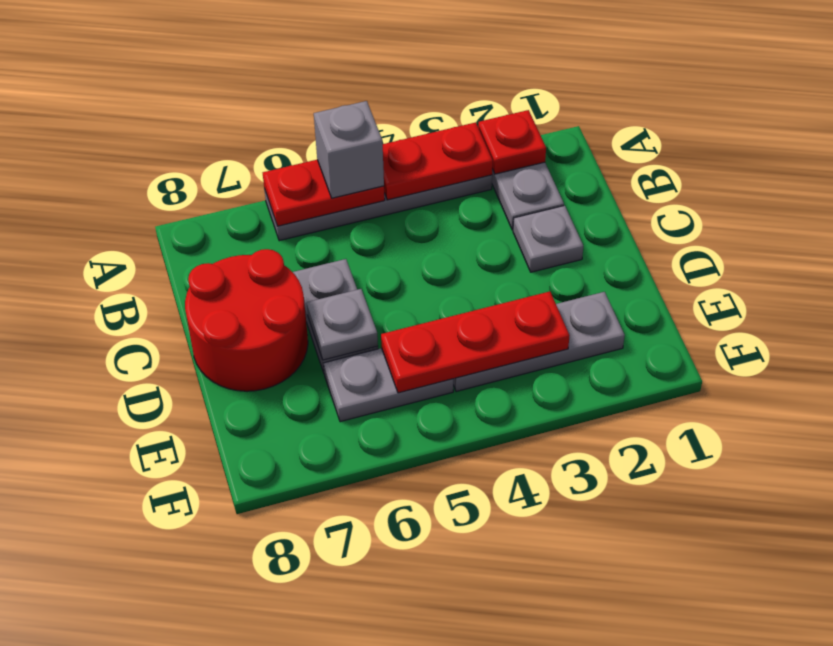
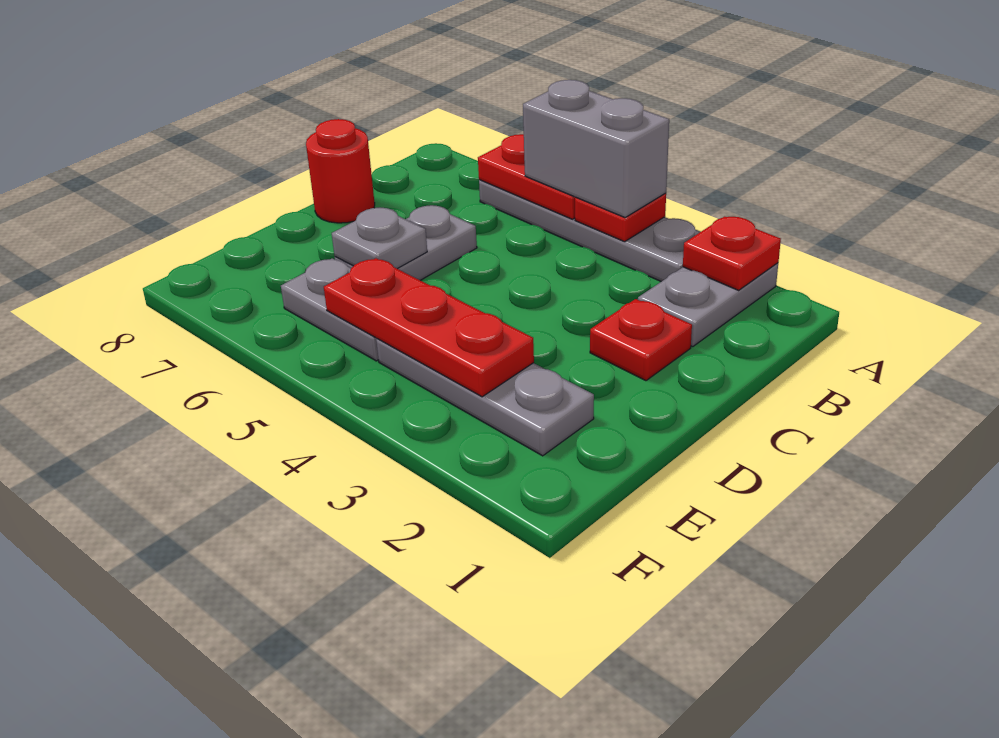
red plate A3:A4 level 2 -> red plate A4 level 2
grey brick A5 level 3 -> grey brick A4:A5 level 3
grey plate C2 level 1 -> red plate C2 level 1
red round brick C7:D8 level 1 -> red round brick C8 level 1

